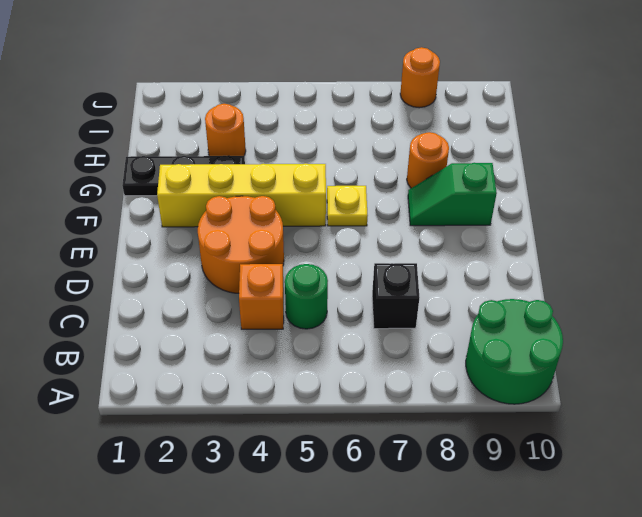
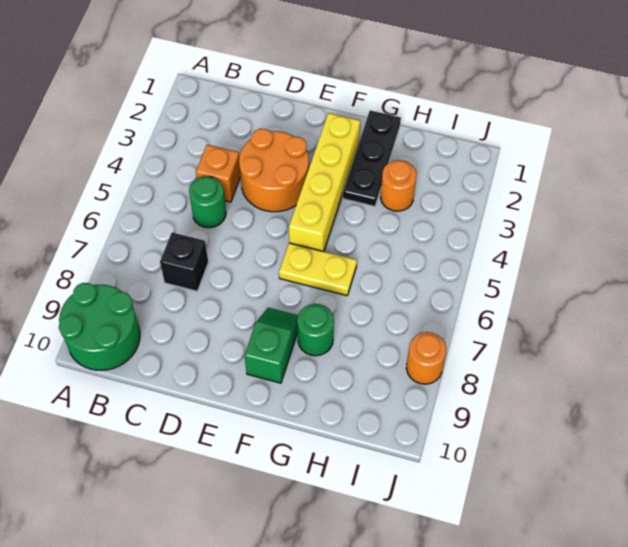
yellow plate F6 level 1 -> yellow plate F6:G6 level 1
orange round brick G8 level 1 -> green round brick G8 level 1

